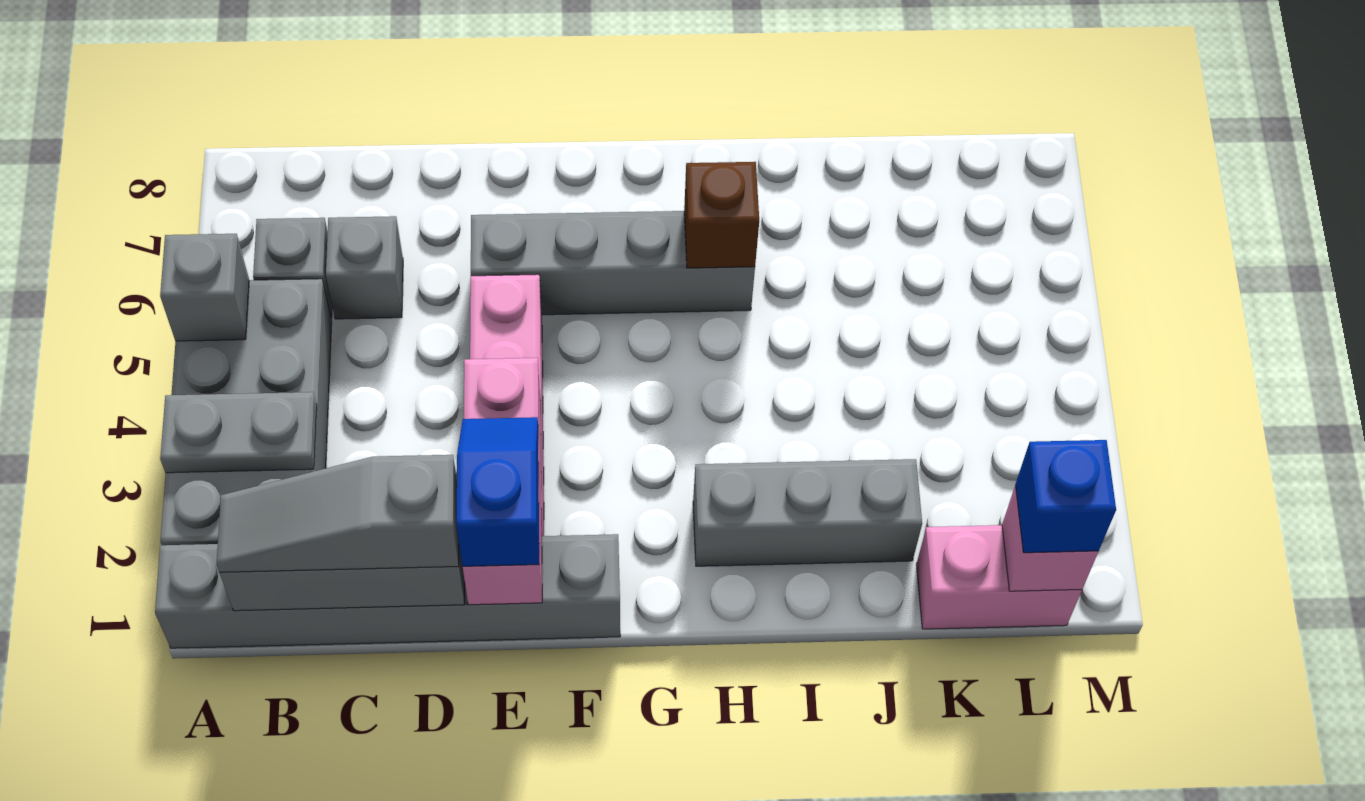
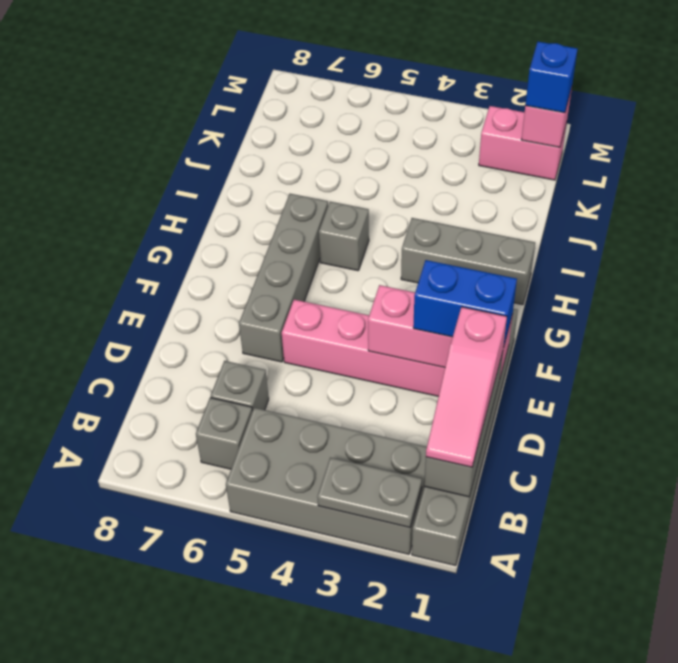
grey plate A3:B3 level 2 -> grey plate A2:A3 level 2
grey brick A5 level 2 -> grey brick H5 level 1
grey slope B1:D1 level 3 top D -> pink slope B1:D1 level 3 top D
blue slope E1:E2 level 3 top 1 -> blue brick E1:E2 level 3
grey brick H2:J2 level 1 -> grey brick H1:H3 level 1
brown brick H6 level 2 -> none
pink brick K1:L1 level 1 -> pink brick L1:L2 level 1

